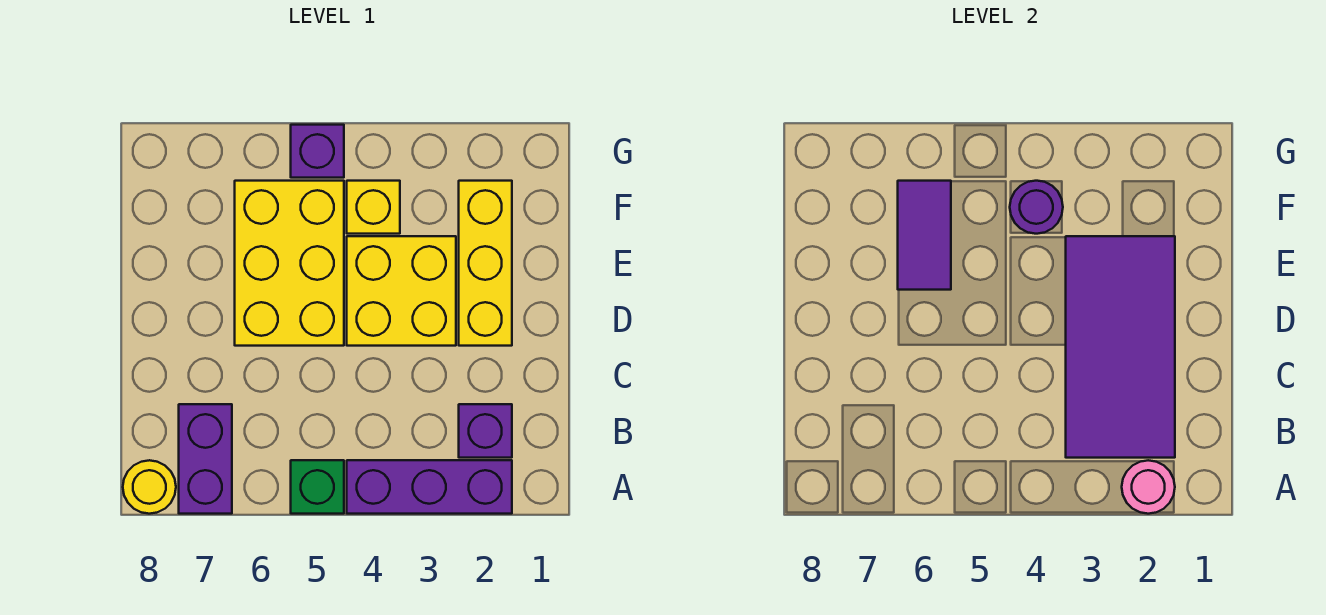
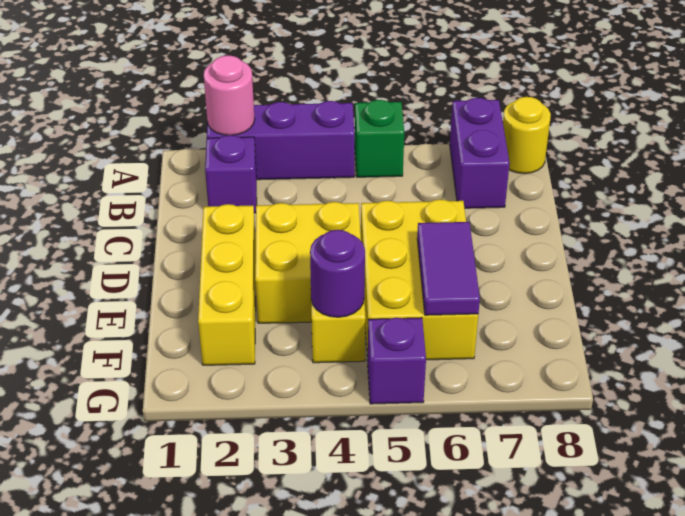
purple tile B2:E3 level 2 -> none

